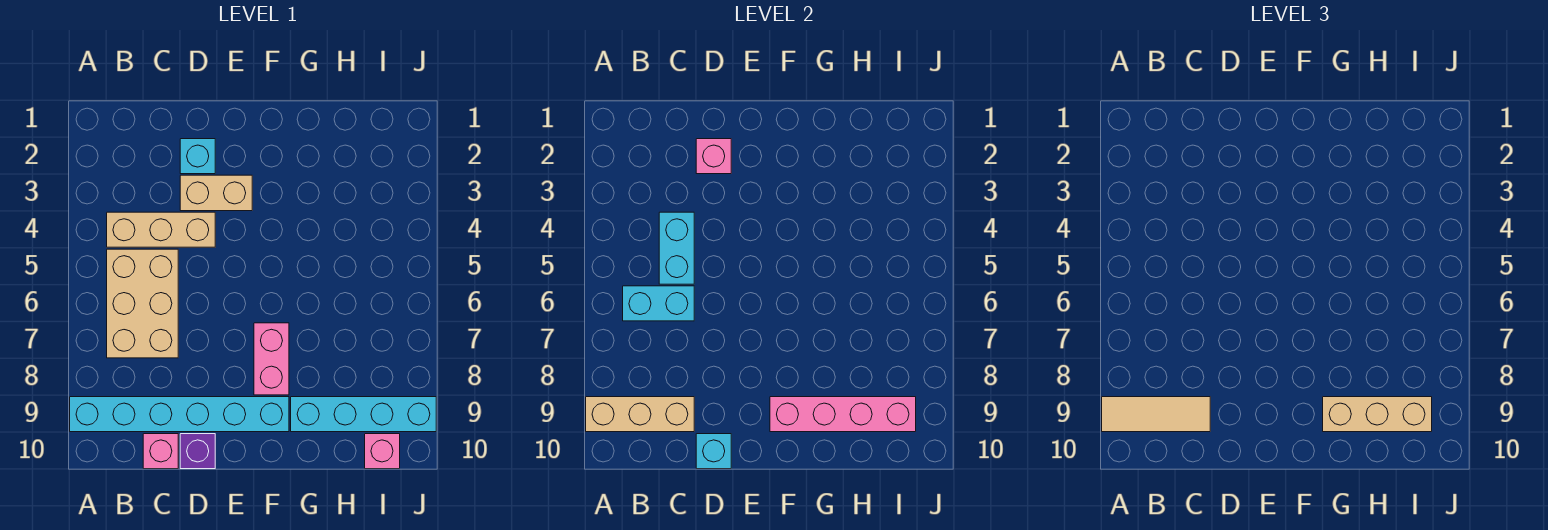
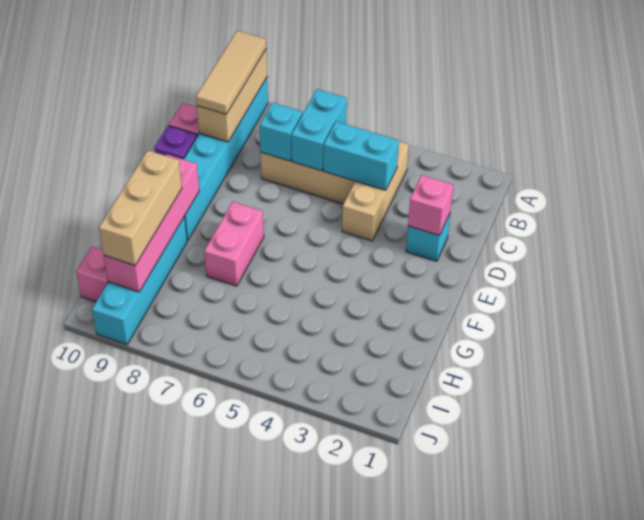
tan brick D3:E3 level 1 -> none
cyan brick D10 level 2 -> cyan brick C7 level 2
pink brick F7:F8 level 1 -> pink brick F7:G7 level 1

